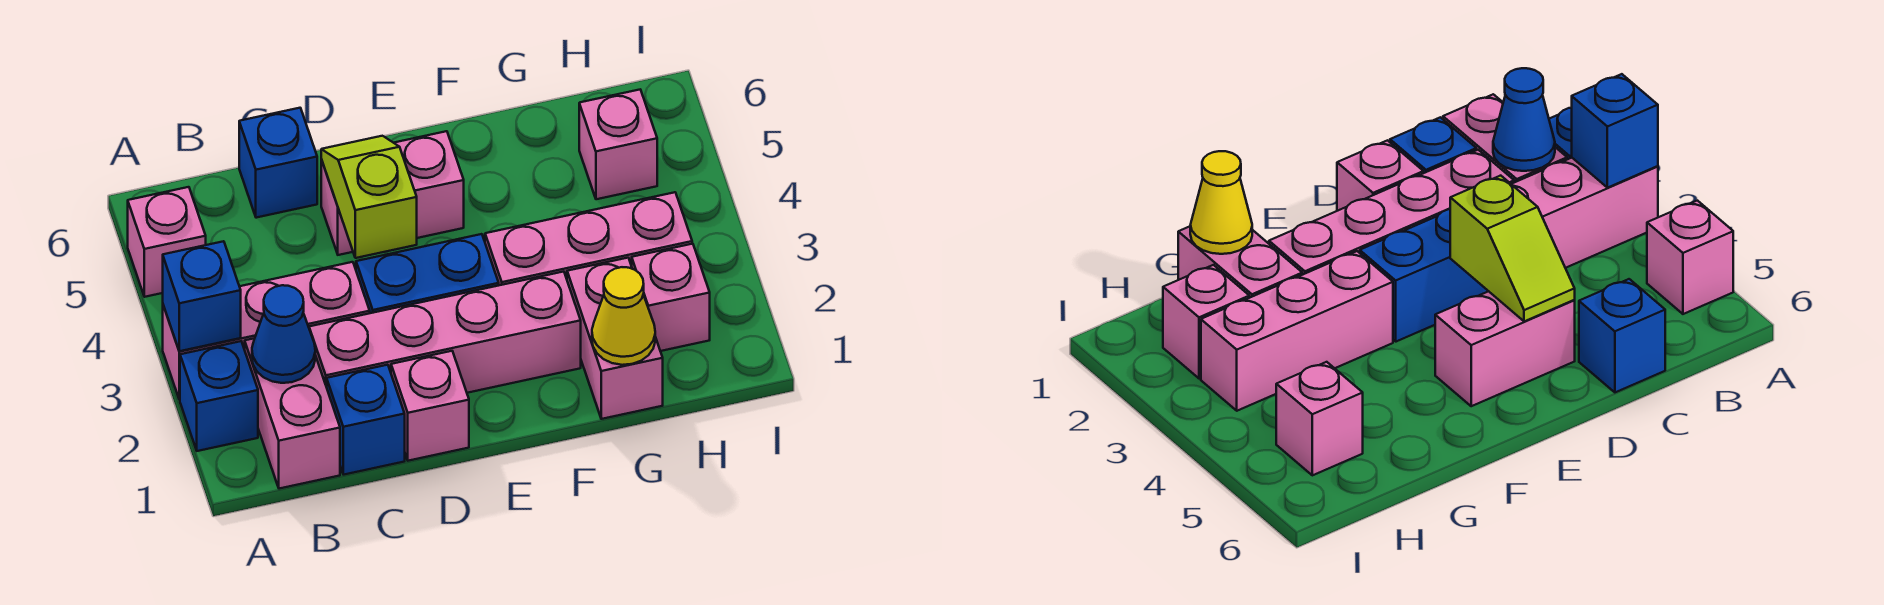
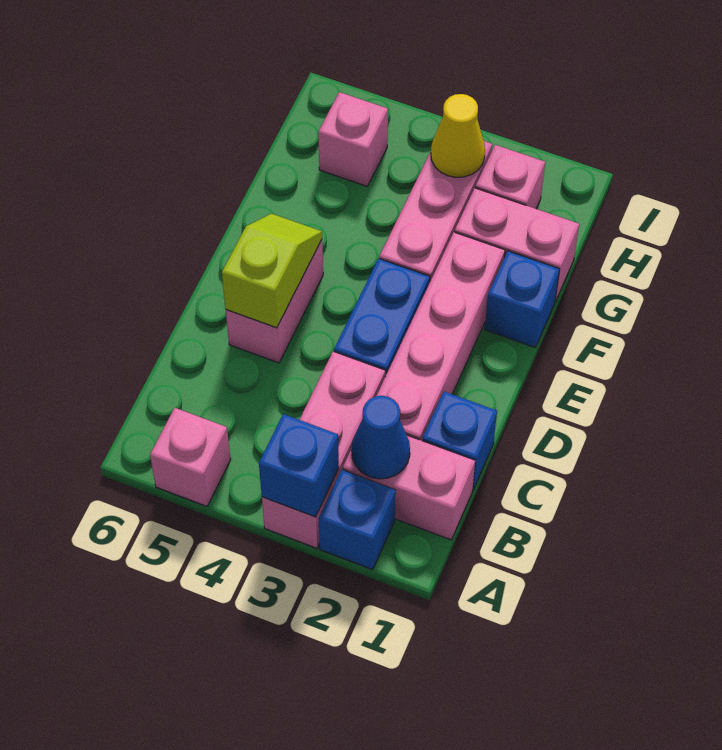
blue brick C6 level 1 -> blue brick F1 level 1
pink brick D1 level 1 -> none
lime slope D4:D5 level 2 top 4 -> lime slope D5:E5 level 2 top D
yellow cone G1 level 2 -> yellow cone H3 level 2

